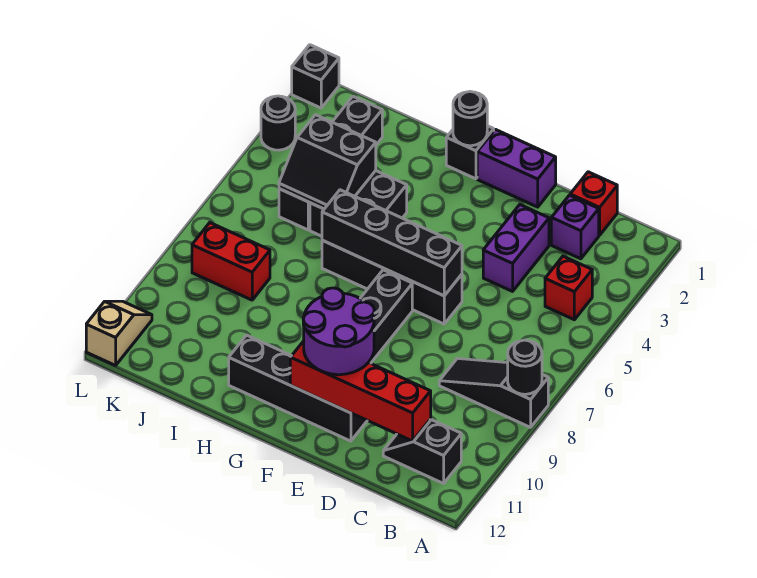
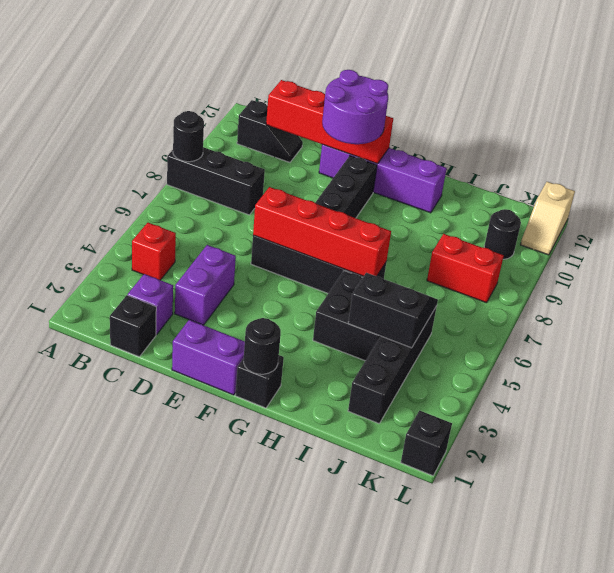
black slope A8:C8 level 1 top A -> black brick A8:C8 level 1
red brick C1 level 1 -> black brick C1 level 1
black brick E6:H6 level 2 -> red brick E6:H6 level 2
black brick E11:H11 level 1 -> purple brick E11:H11 level 1
black round brick L3 level 1 -> black round brick K10 level 1

